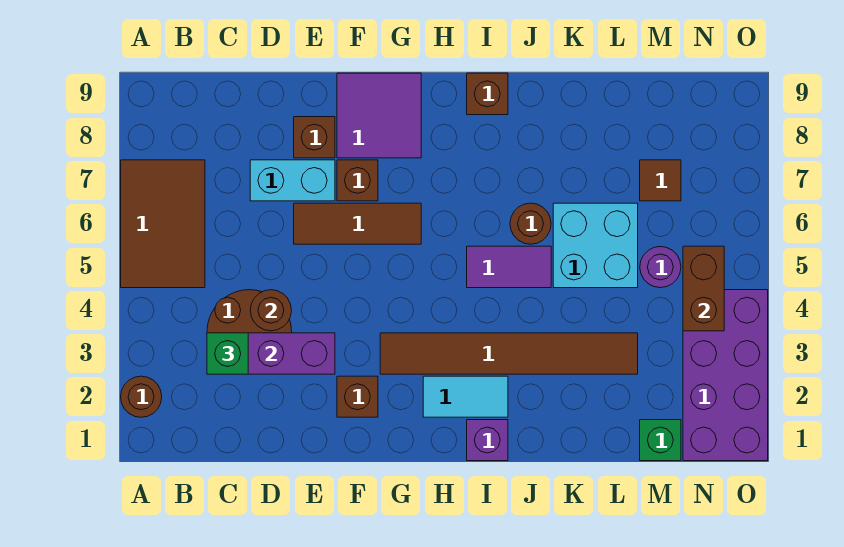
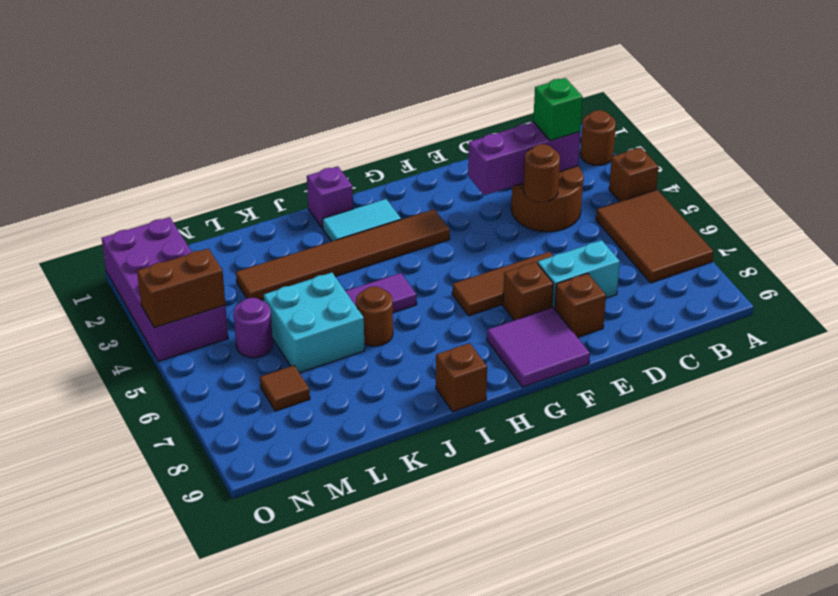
brown brick F2 level 1 -> brown brick A4 level 1
green brick M1 level 1 -> none
brown brick N4:N5 level 2 -> brown brick N4:O4 level 2

